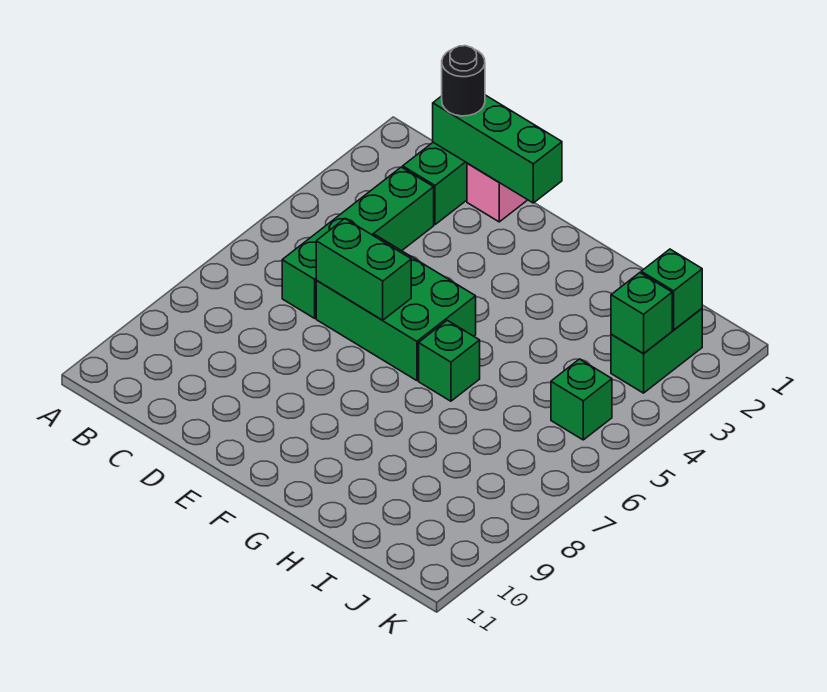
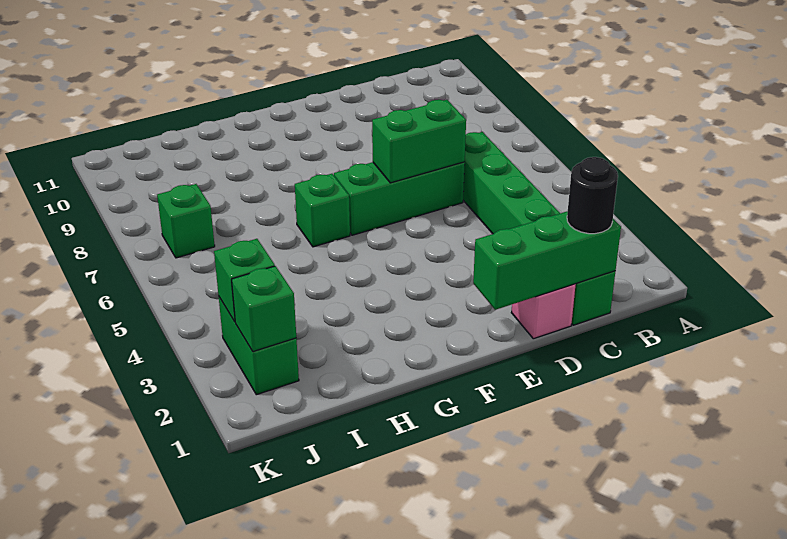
green brick D5:F6 level 1 -> green brick D6:F6 level 1
green brick J5 level 1 -> green brick J7 level 1

